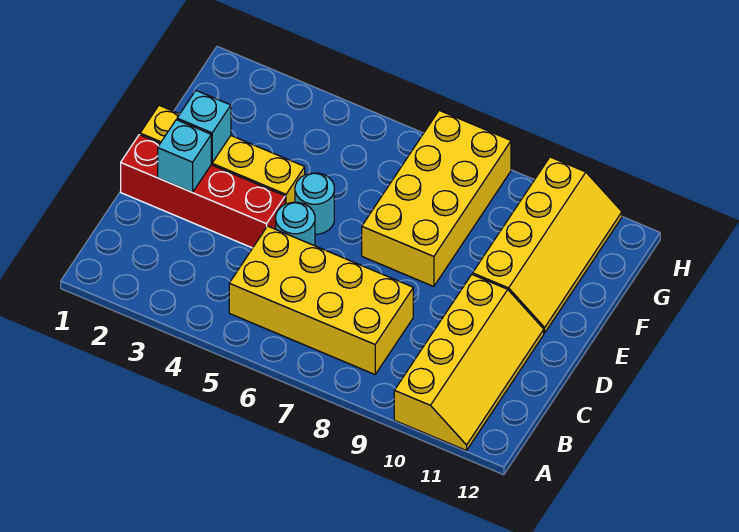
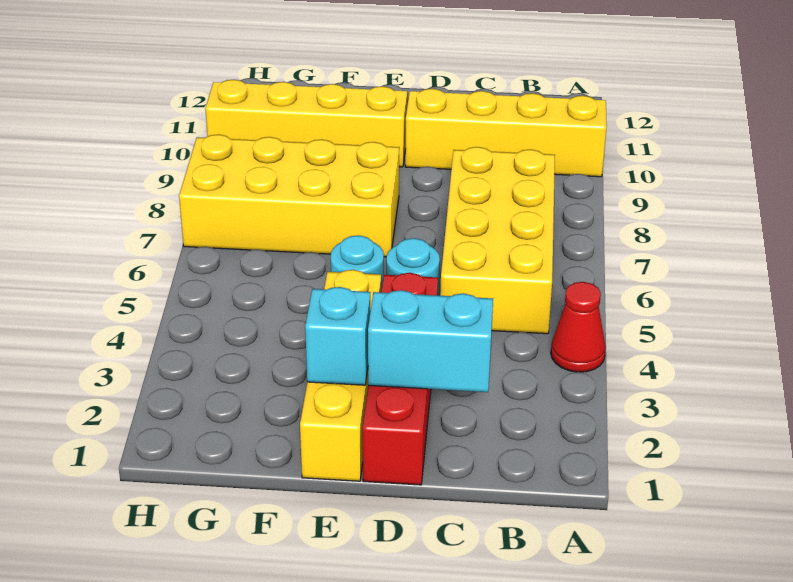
none -> red cone A4 level 1
cyan brick D2 level 2 -> cyan brick C2:D2 level 2

